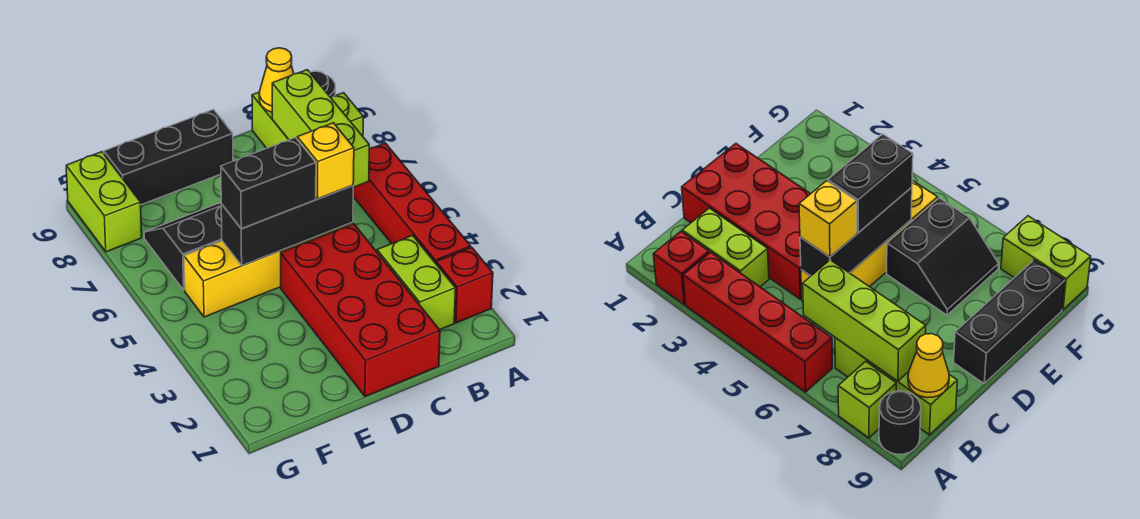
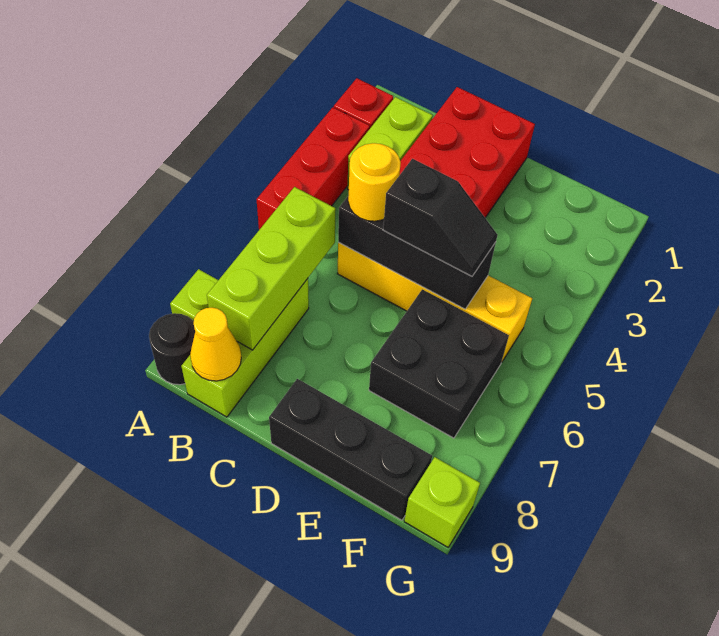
red brick A3:A6 level 1 -> red brick A3:A5 level 1
yellow brick C5 level 3 -> yellow round brick C5 level 3
black brick D5:E5 level 3 -> black slope D5:E5 level 3 top D
black slope E6:F7 level 1 top 6 -> black brick E6:F7 level 1
lime brick G8:G9 level 1 -> lime brick G9 level 1

